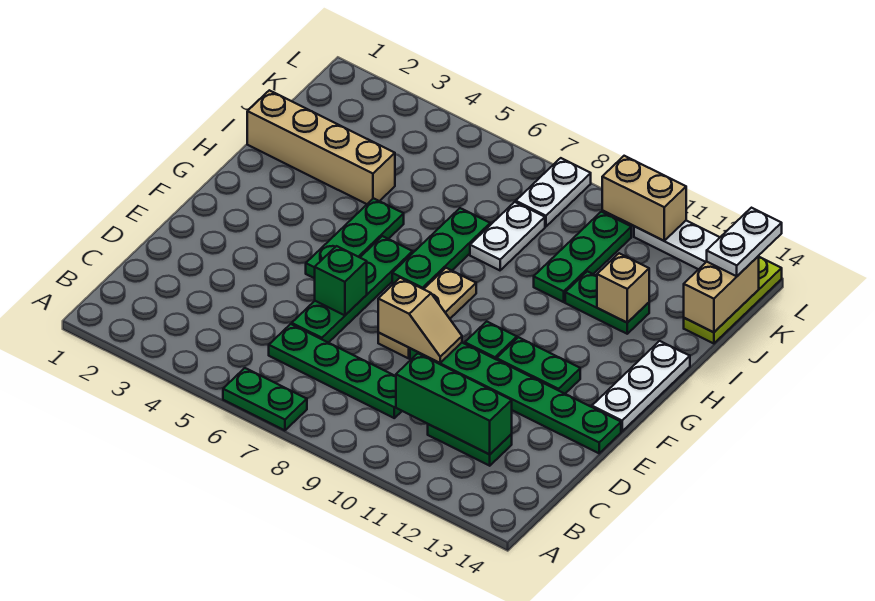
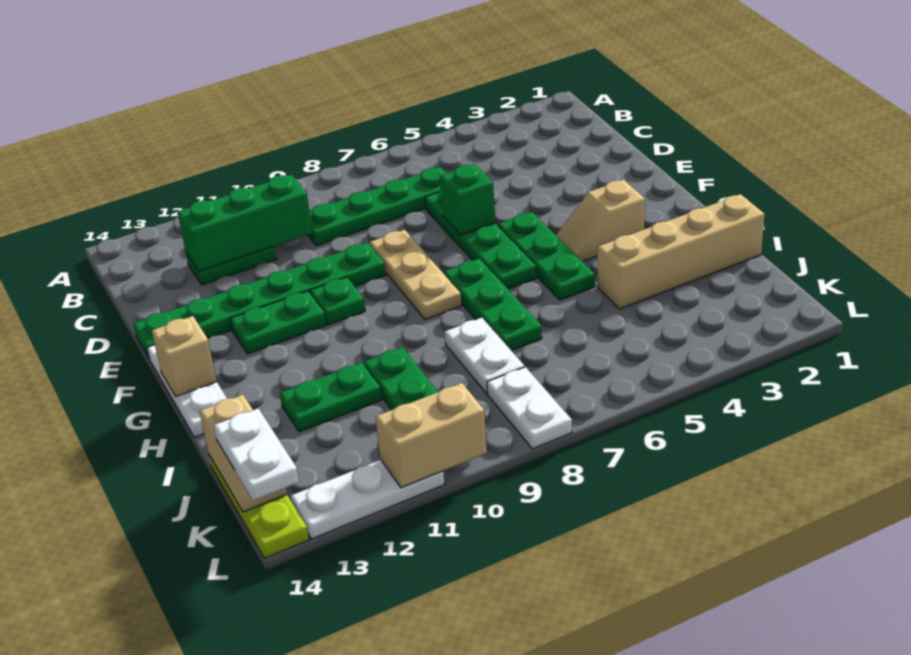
green plate A6:A7 level 1 -> none
tan slope E8:E9 level 2 top 8 -> tan slope G3:G4 level 1 top 3
tan brick I12 level 2 -> tan brick G14 level 2

